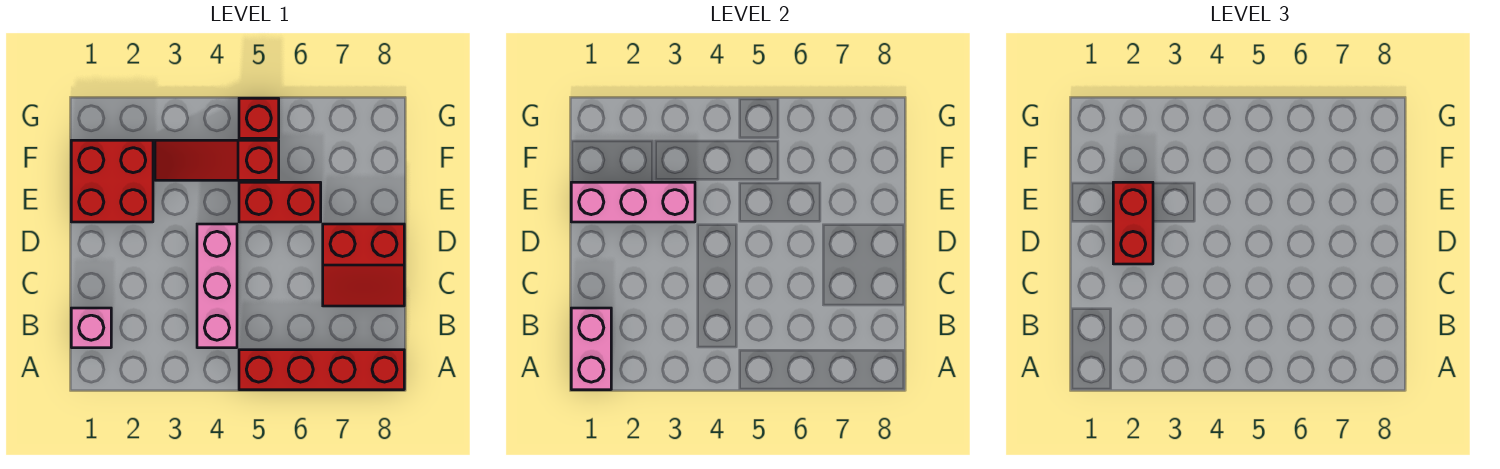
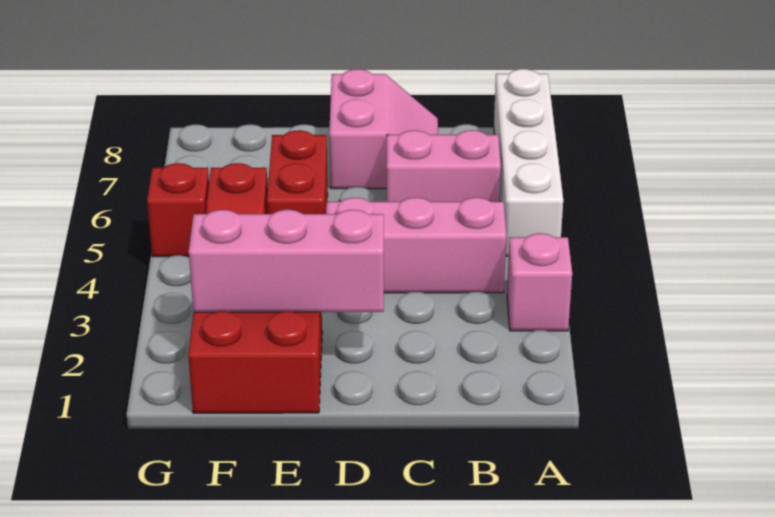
pink brick A1:B1 level 2 -> pink brick B6:C6 level 1
red brick A5:A8 level 1 -> white brick A5:A8 level 1
pink brick B1 level 1 -> pink brick A3 level 1
red slope C7:D8 level 1 top D -> pink slope C7:D8 level 1 top D
red brick D2:E2 level 3 -> none
pink brick E1:E3 level 2 -> pink brick D2:F2 level 2

